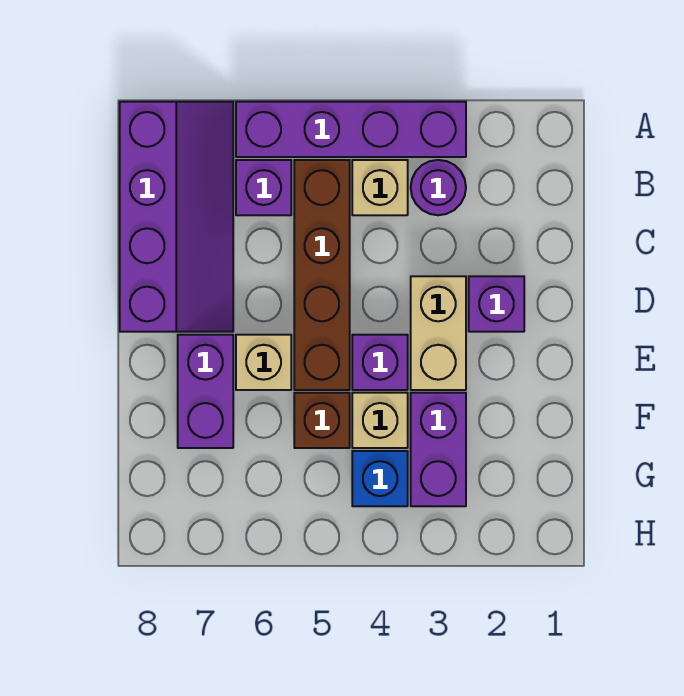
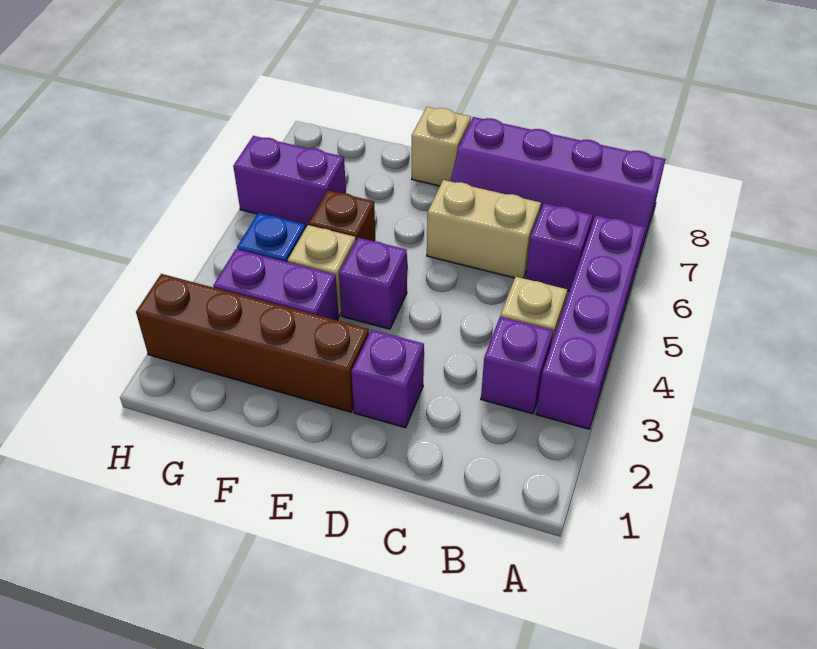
purple round brick B3 level 1 -> purple brick B3 level 1
brown brick B5:E5 level 1 -> brown brick E2:H2 level 1
tan brick D3:E3 level 1 -> tan brick C6:D6 level 1
tan brick E6 level 1 -> tan brick E8 level 1
purple brick E7:F7 level 1 -> purple brick G6:H6 level 1

